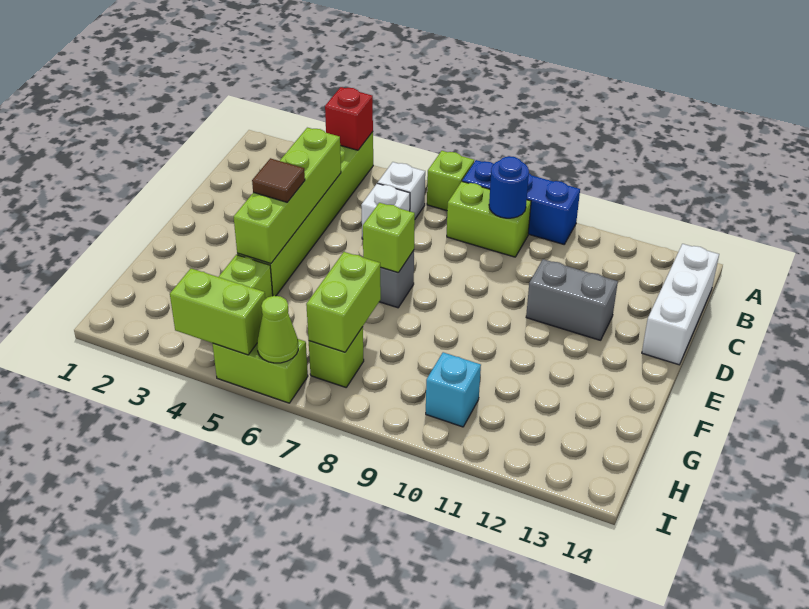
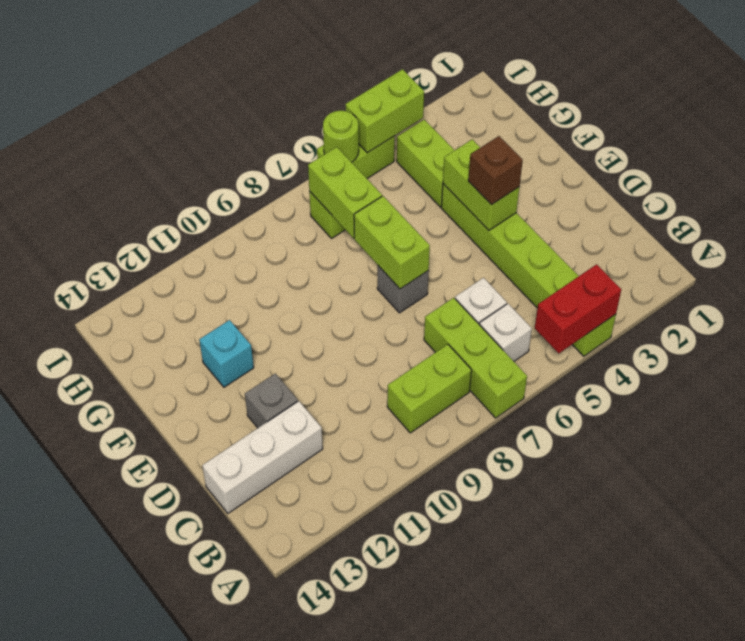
red brick A4 level 2 -> red brick A4:A5 level 2
lime brick A7 level 1 -> lime brick A7:C7 level 1
blue brick A8:A10 level 1 -> none
blue round brick B9 level 2 -> none
white brick B14:D14 level 1 -> white brick C12:C14 level 1
lime brick C4:F4 level 2 -> lime brick E4:F4 level 2
grey brick D11:D12 level 1 -> grey brick D12 level 1
brown tile E4 level 3 -> brown brick E4 level 3
lime brick E7 level 2 -> lime brick E7:F7 level 2
cyan brick H10 level 1 -> cyan brick F12 level 1
lime cone I6 level 2 -> lime round brick I6 level 2

